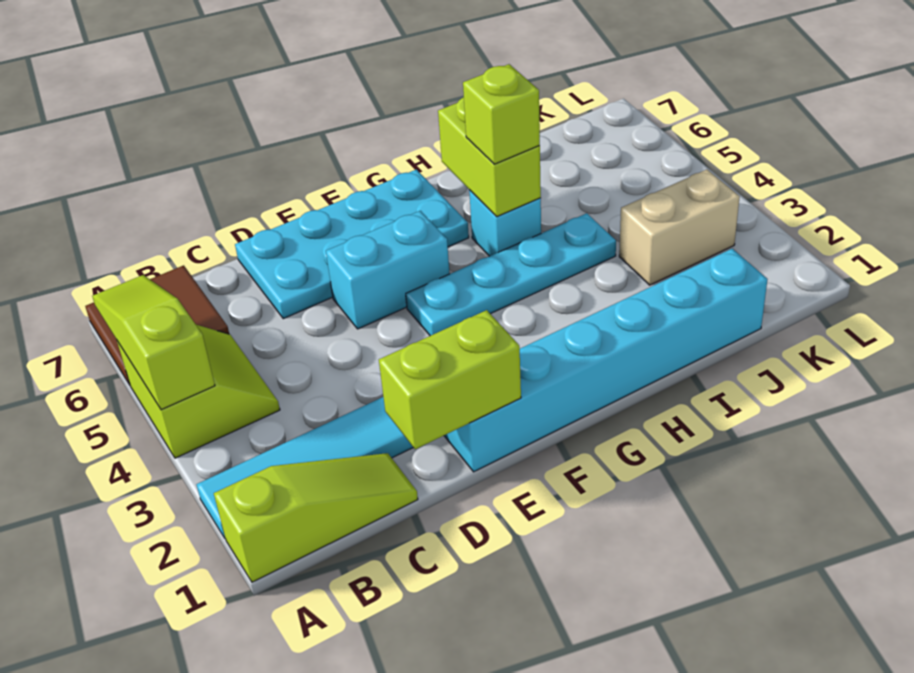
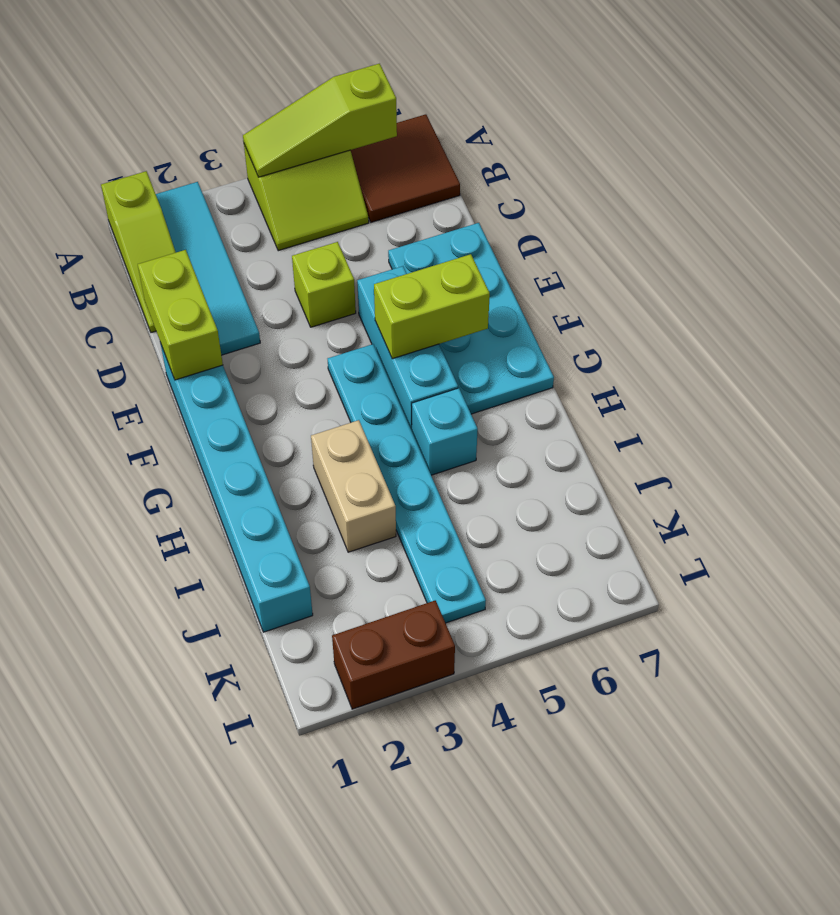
lime slope A4:A6 level 2 top 4 -> lime slope A4:A6 level 2 top 6
cyan brick E5:F5 level 1 -> cyan brick E5:G5 level 1
cyan plate F4:I4 level 1 -> cyan plate F4:K4 level 1
lime brick H5:H6 level 2 -> lime brick F5:F6 level 2
lime brick H5 level 3 -> lime brick D4 level 1
tan brick J3:K3 level 1 -> tan brick H3:I3 level 1
none -> brown brick L2:L3 level 1

